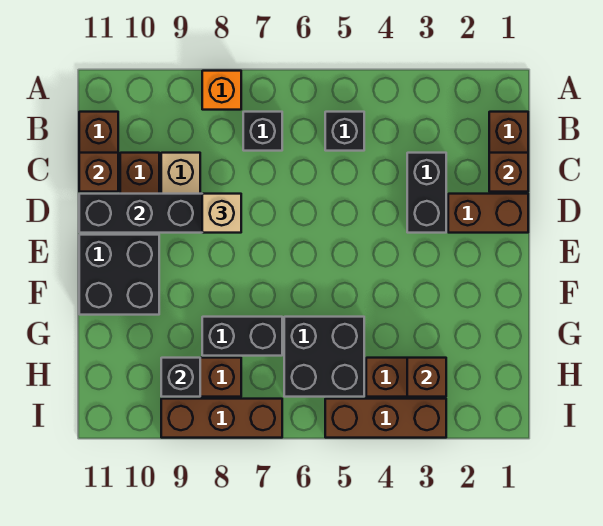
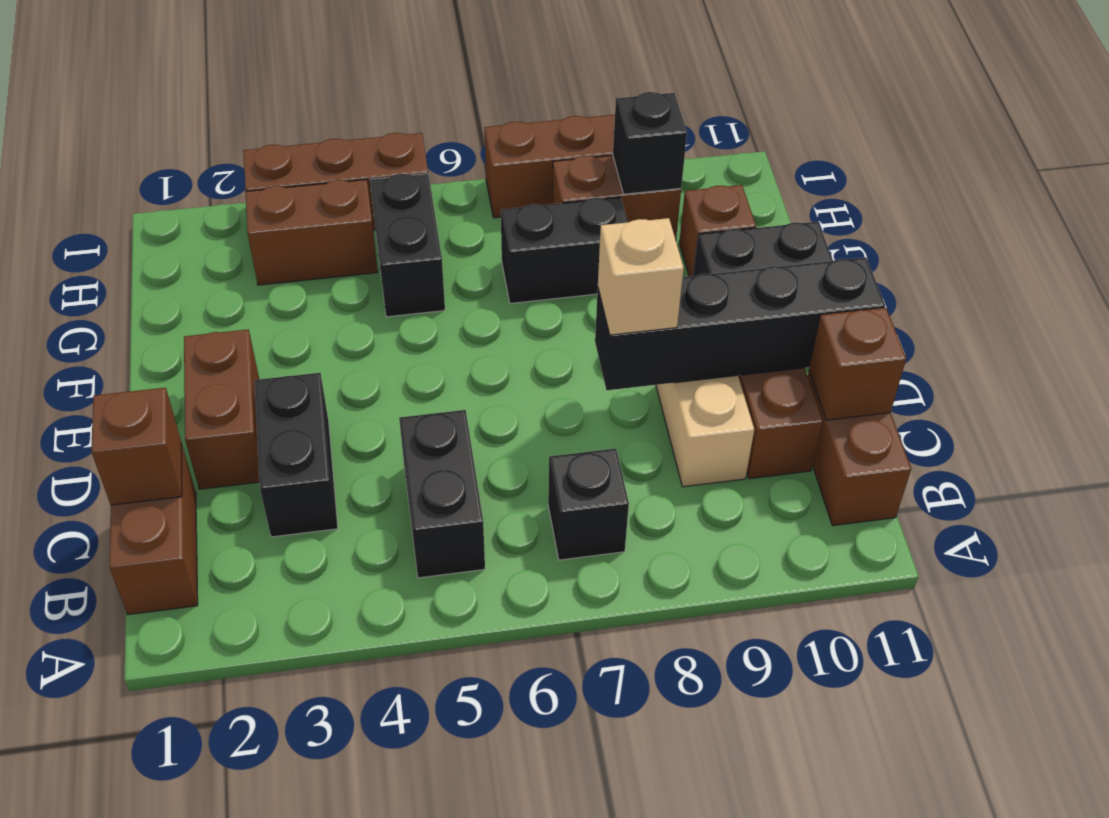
orange brick A8 level 1 -> none
black brick B5 level 1 -> black brick B5:C5 level 1
brown brick D1:D2 level 1 -> brown brick D2:E2 level 1
black brick G5:H6 level 1 -> black brick G5:H5 level 1
brown brick H3 level 2 -> brown brick G10 level 1

